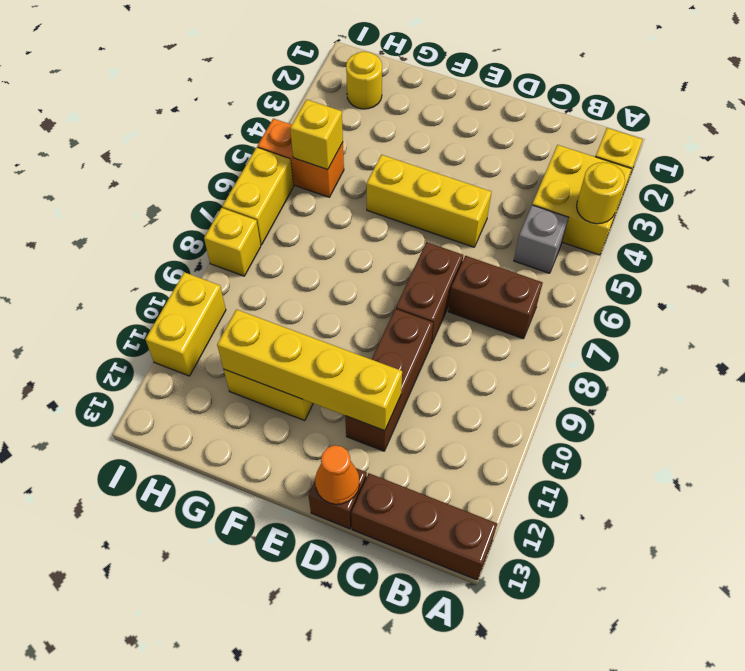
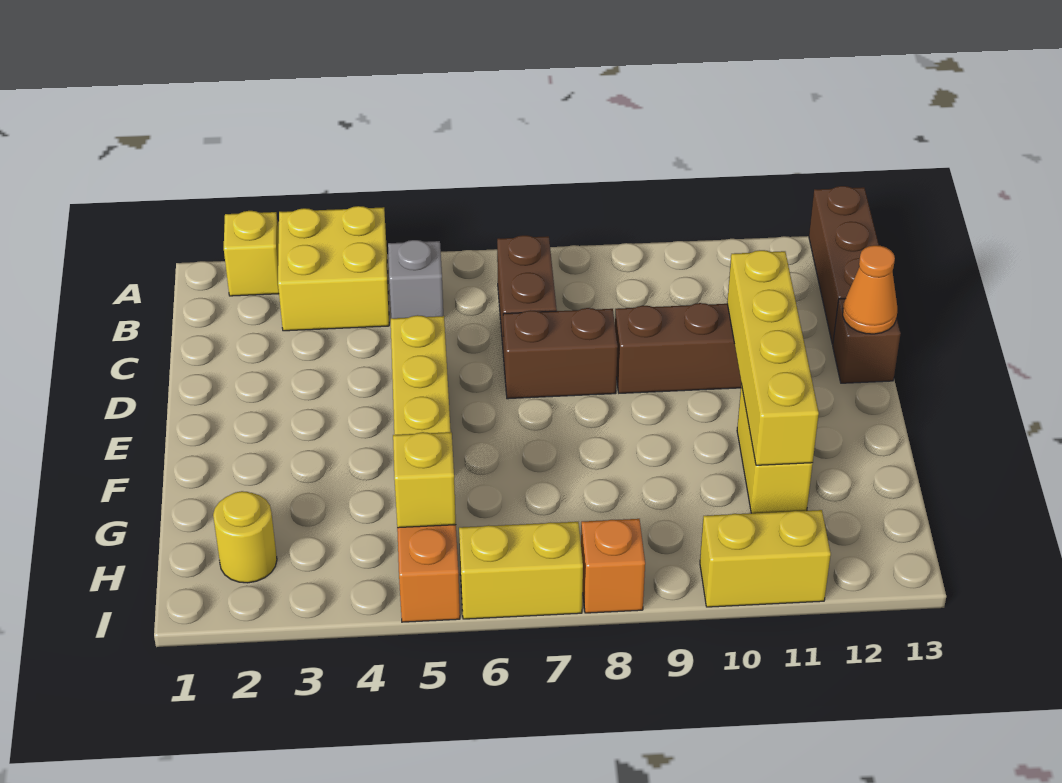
yellow round brick A4 level 2 -> none
yellow brick I8 level 1 -> orange brick I8 level 1

